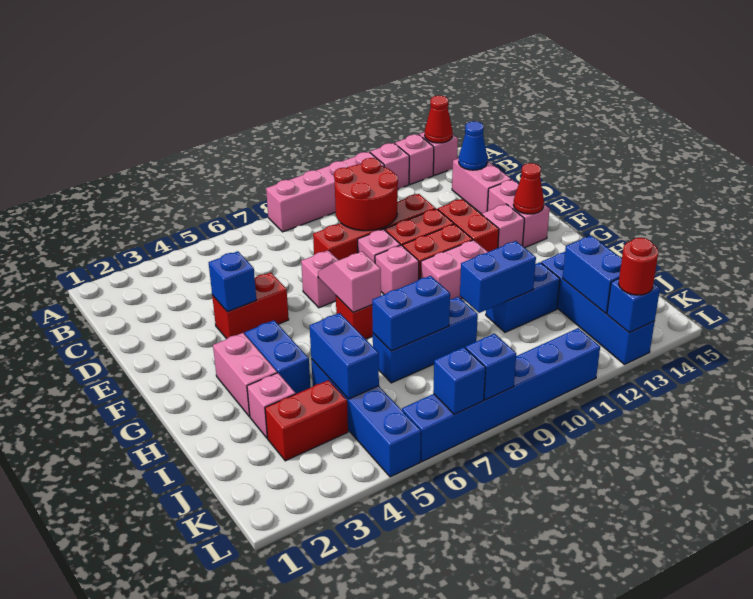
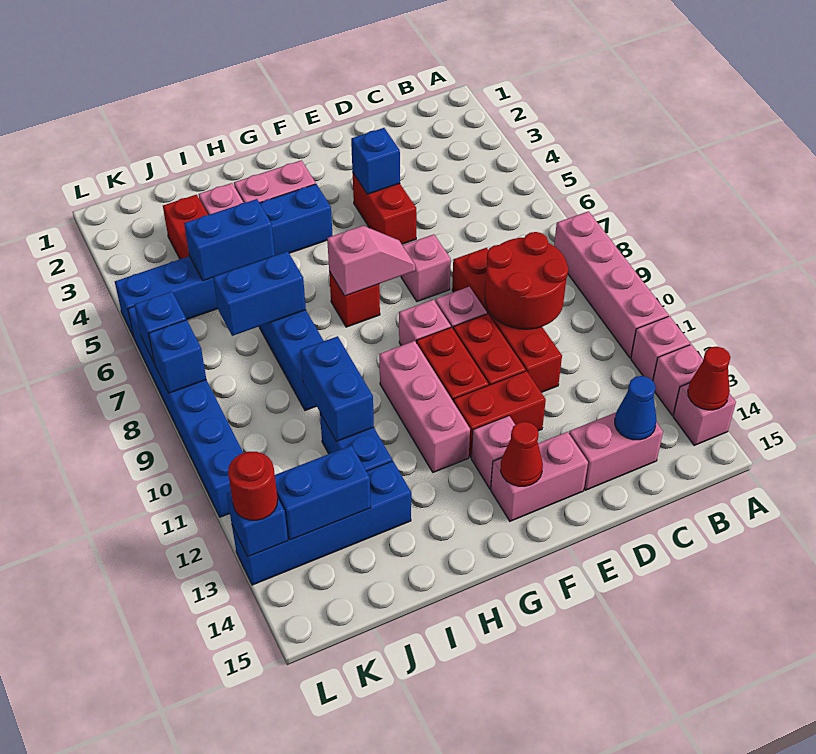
pink brick G10:G11 level 1 -> pink brick G10:G12 level 1
blue brick I7:I8 level 2 -> blue brick I7:J7 level 2

